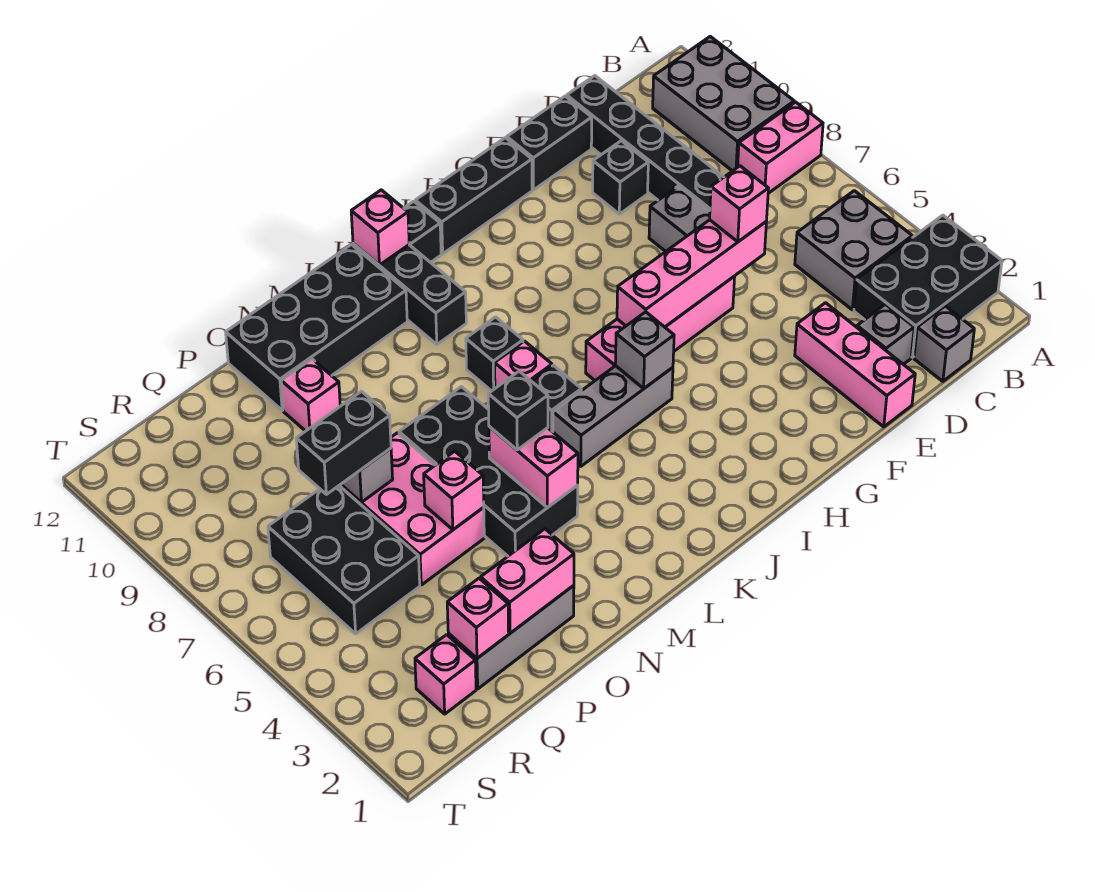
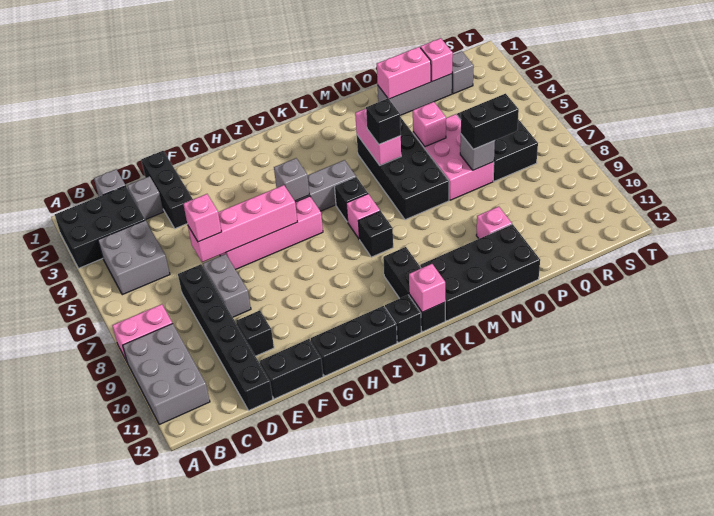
pink brick E1:E3 level 1 -> black brick E1:E3 level 1
pink brick R2 level 1 -> grey brick R2 level 1

